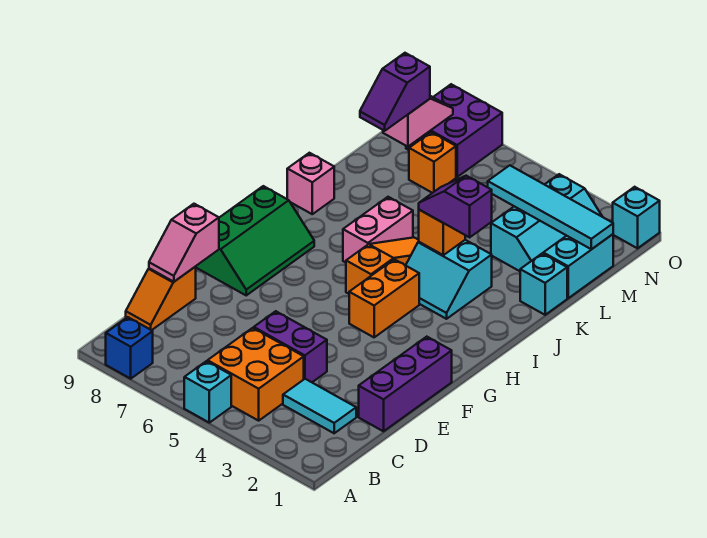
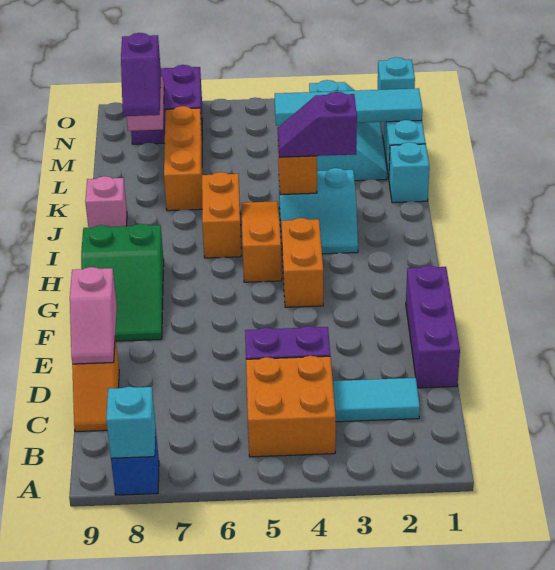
cyan brick A5 level 1 -> cyan brick A8 level 2
green slope F8:H9 level 1 top 9 -> green slope F8:H9 level 1 top H
pink brick I6:J6 level 1 -> orange brick I6:J6 level 1
orange brick M7 level 1 -> orange brick K7:M7 level 1

